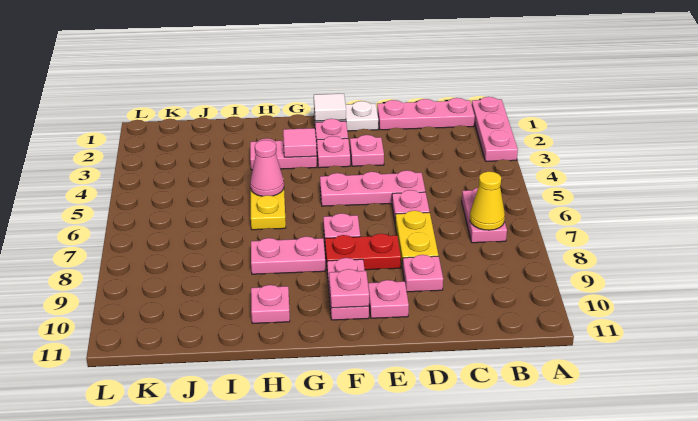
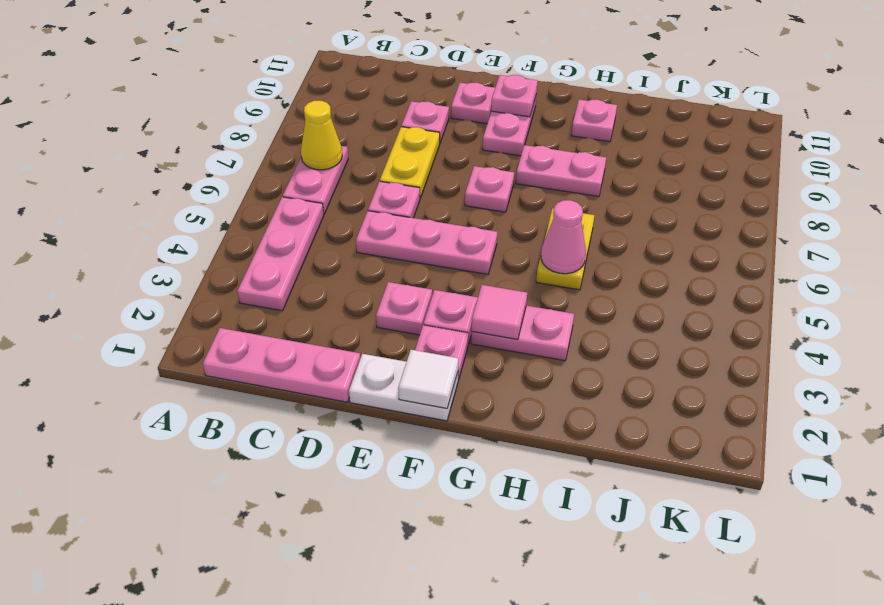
pink plate A1:A3 level 1 -> pink plate B3:B5 level 1
red plate E8:F8 level 1 -> none

